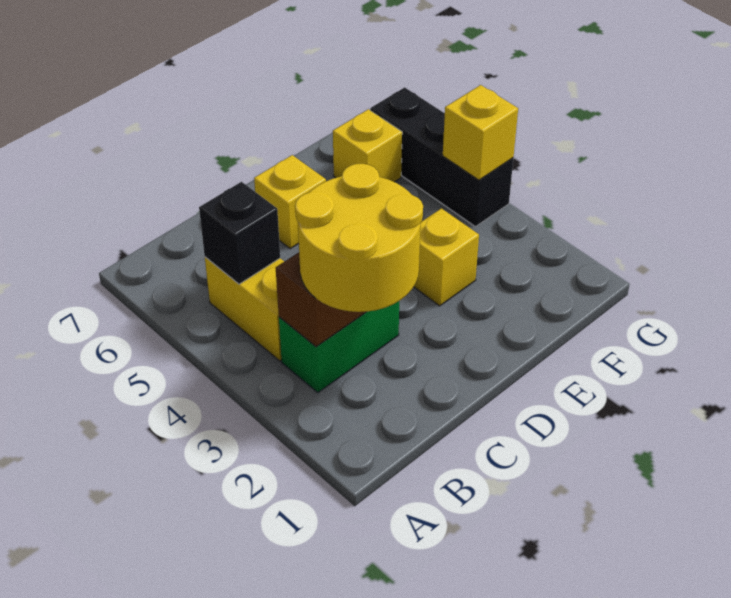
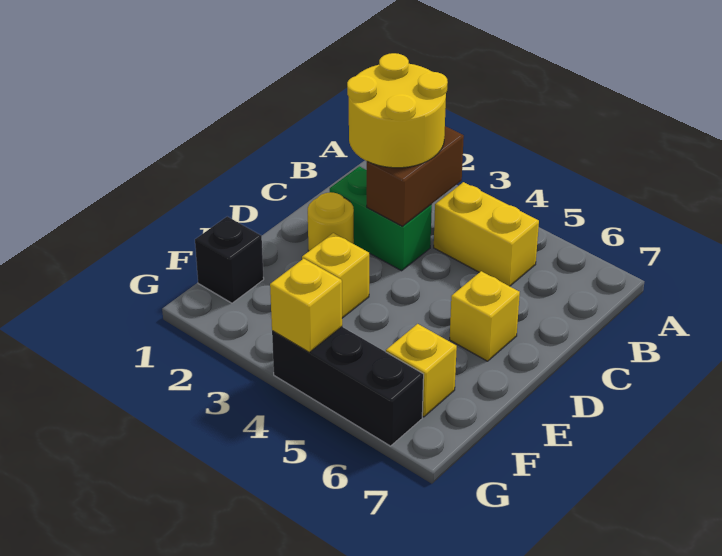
green brick B3:C3 level 1 -> green brick C2:C3 level 1
black brick B5 level 2 -> black brick F1 level 1
none -> yellow round brick D2 level 1

